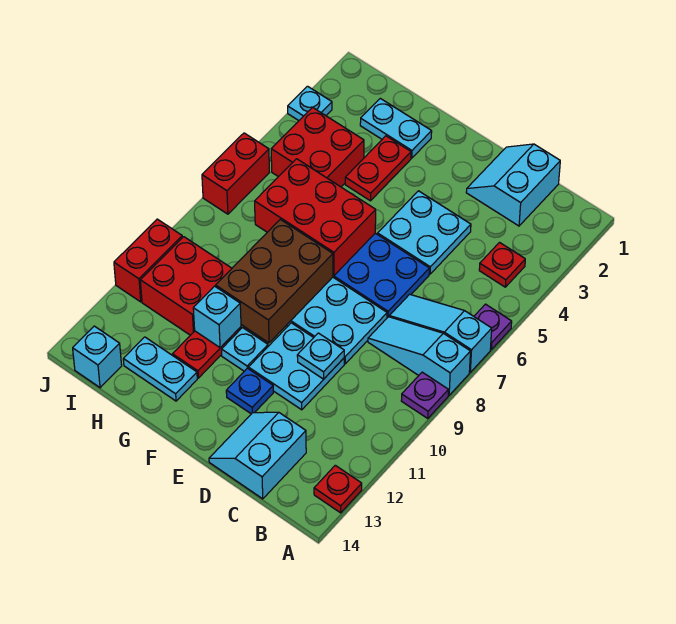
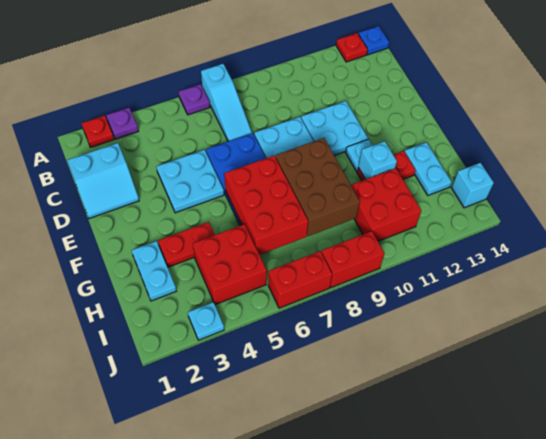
cyan slope A8:C8 level 1 top A -> none
purple plate A9 level 1 -> purple plate A3 level 1
red plate B4 level 1 -> red plate A2 level 1
cyan slope C13:D14 level 1 top C -> none
cyan plate D10 level 2 -> none
blue plate E12 level 1 -> blue plate A14 level 1
brown brick F8:G10 level 2 -> brown brick F8:H9 level 2
red brick J10:J11 level 1 -> red brick J8:J9 level 1

